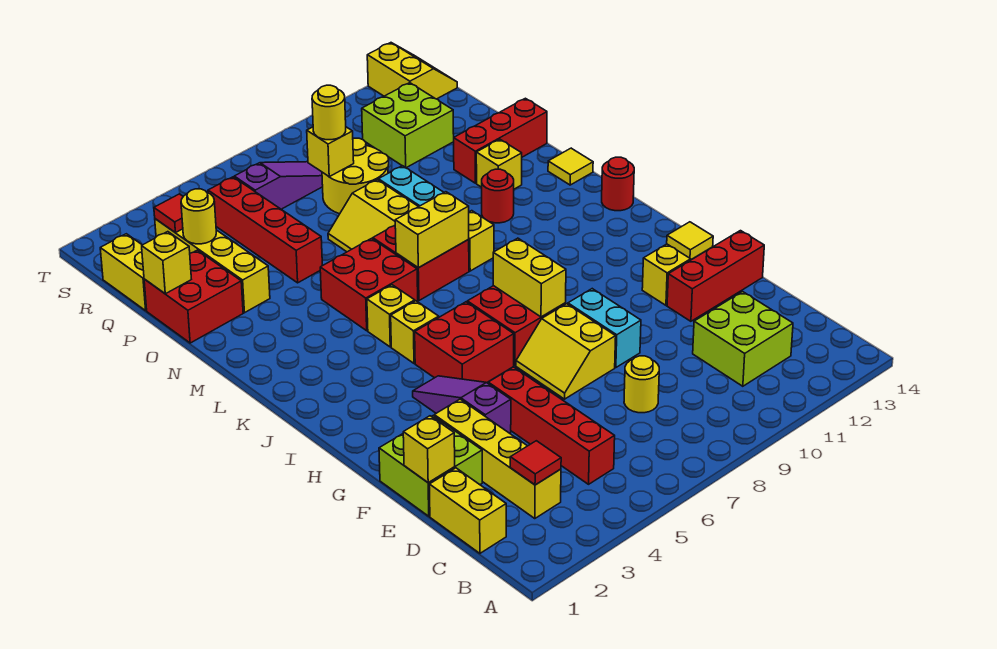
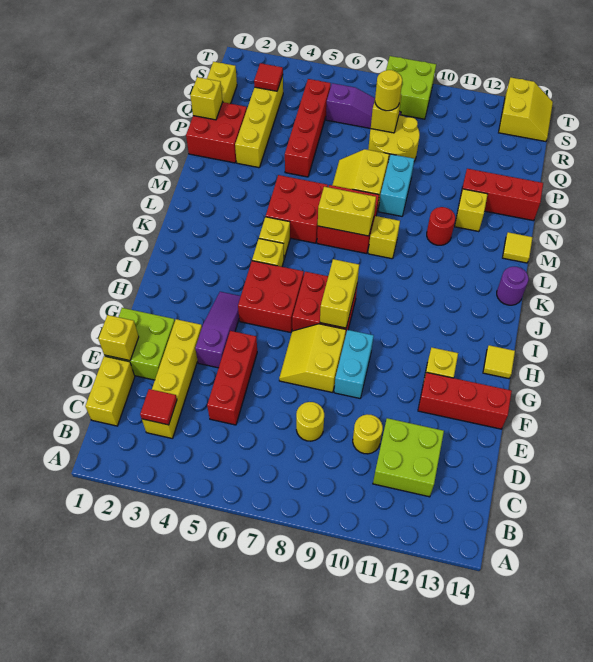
red brick C5:F5 level 1 -> red brick D5:F5 level 1
red round brick K14 level 1 -> purple round brick K14 level 1
yellow round brick Q3 level 2 -> yellow round brick D10 level 1
lime brick Q11:R12 level 1 -> lime brick S8:T9 level 1

